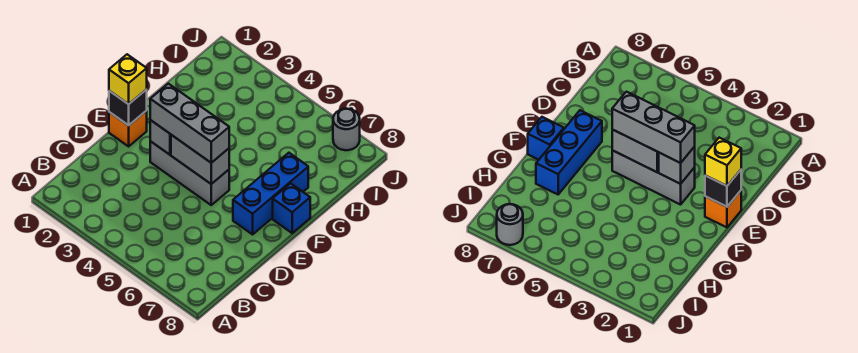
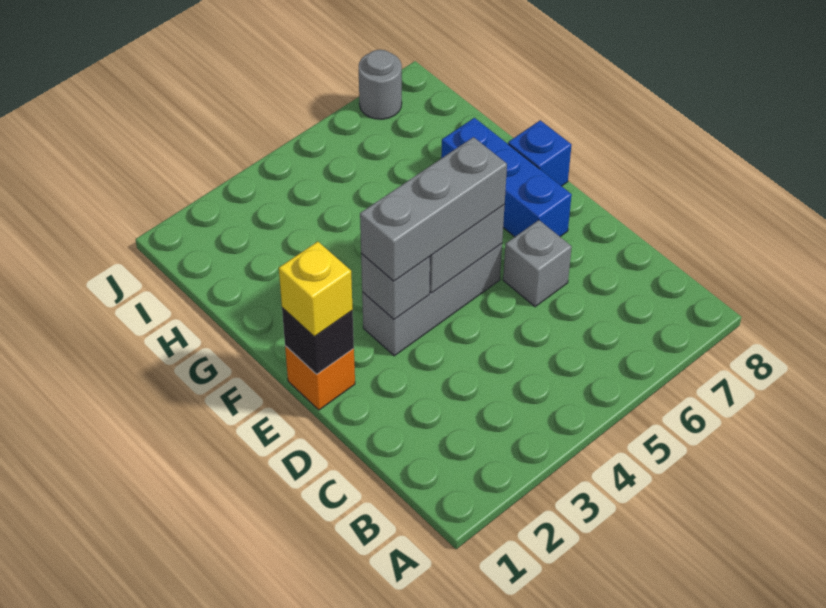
none -> grey brick D6 level 1

